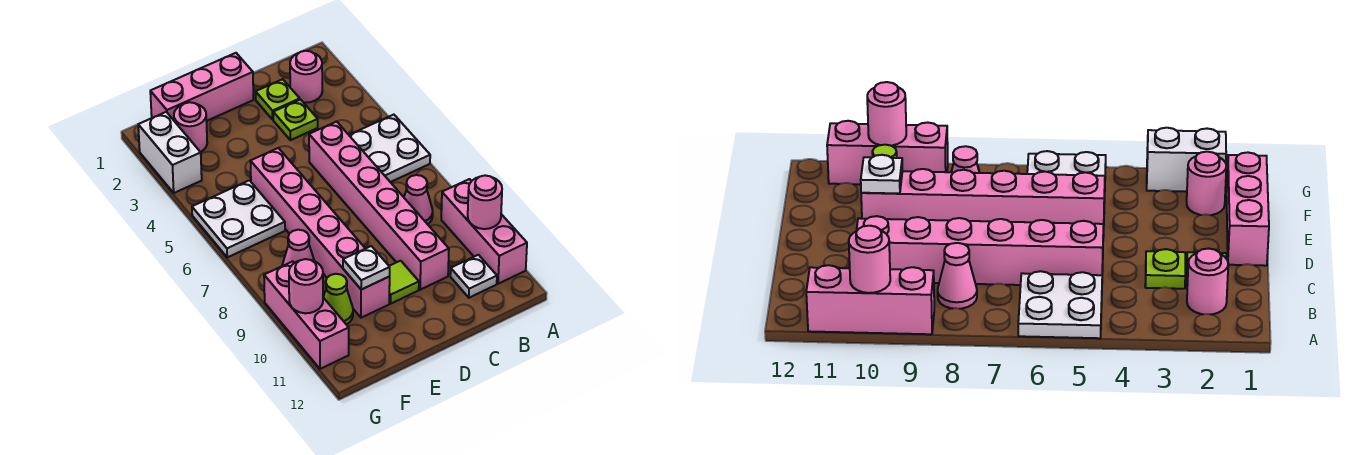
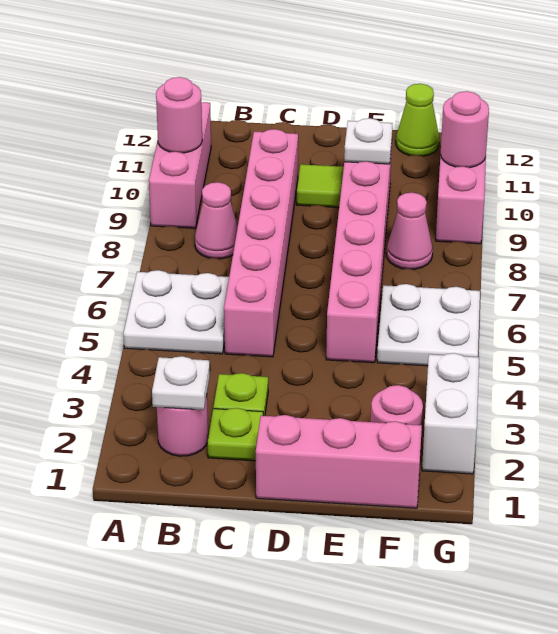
white plate B11 level 1 -> white plate B2 level 2
lime cone F10 level 1 -> lime cone F12 level 1

